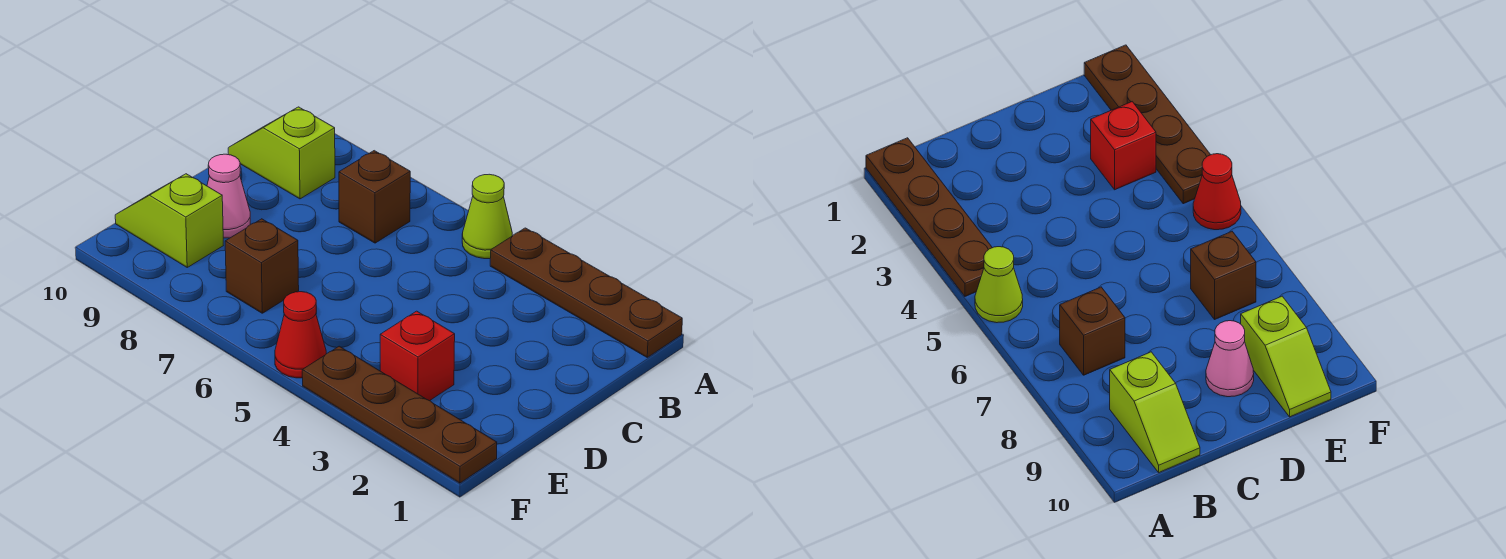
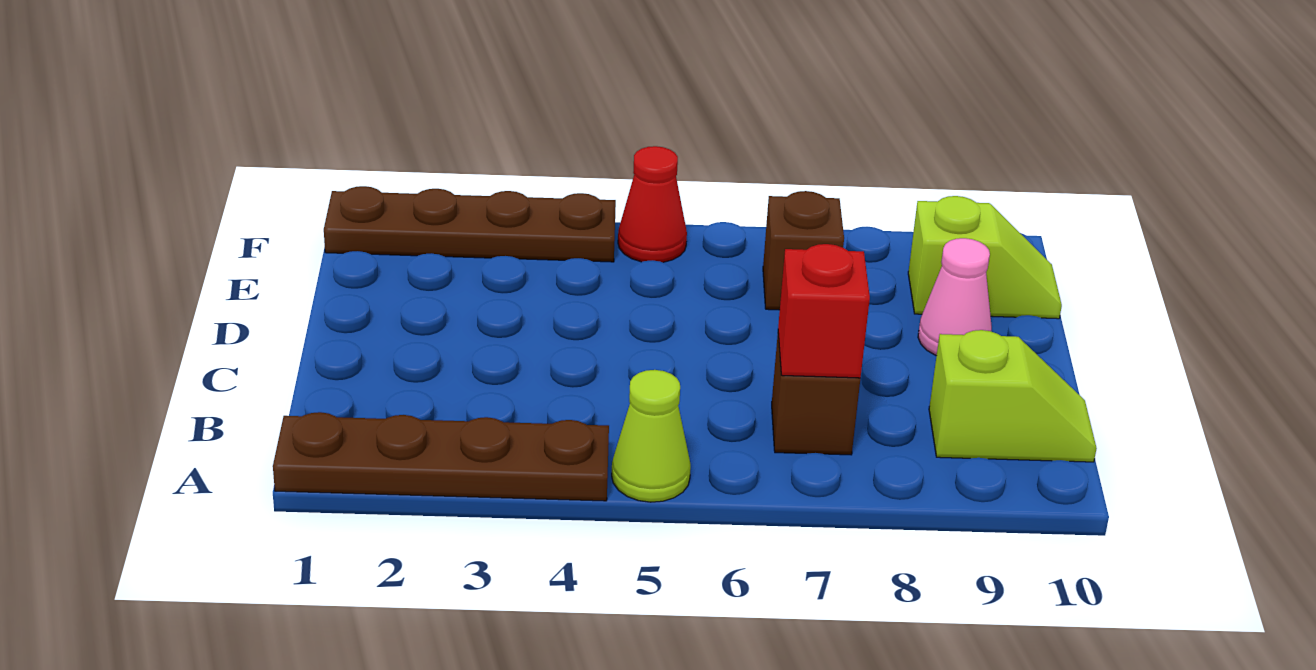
red brick E3 level 1 -> red brick B7 level 2

